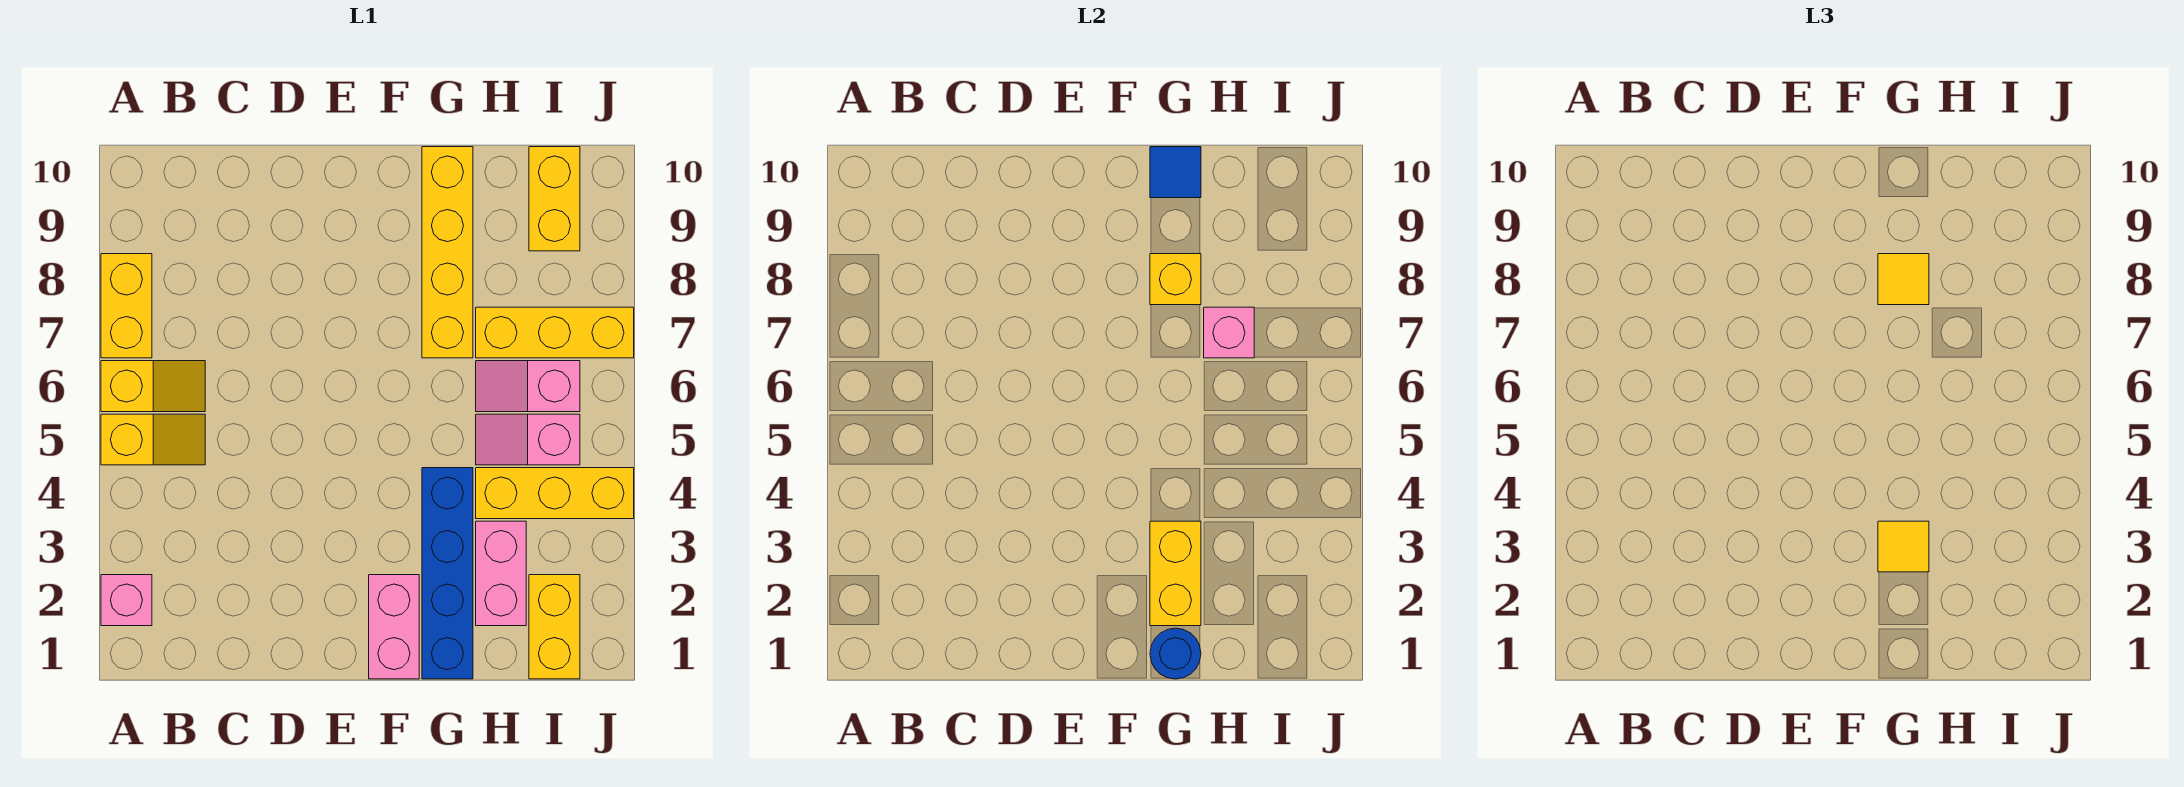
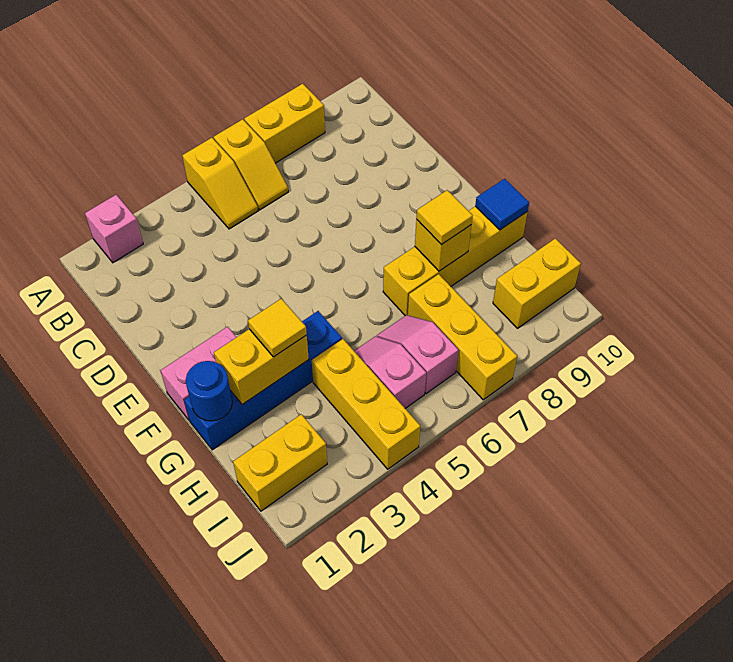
pink brick H2:H3 level 1 -> none
pink brick H7 level 2 -> none

